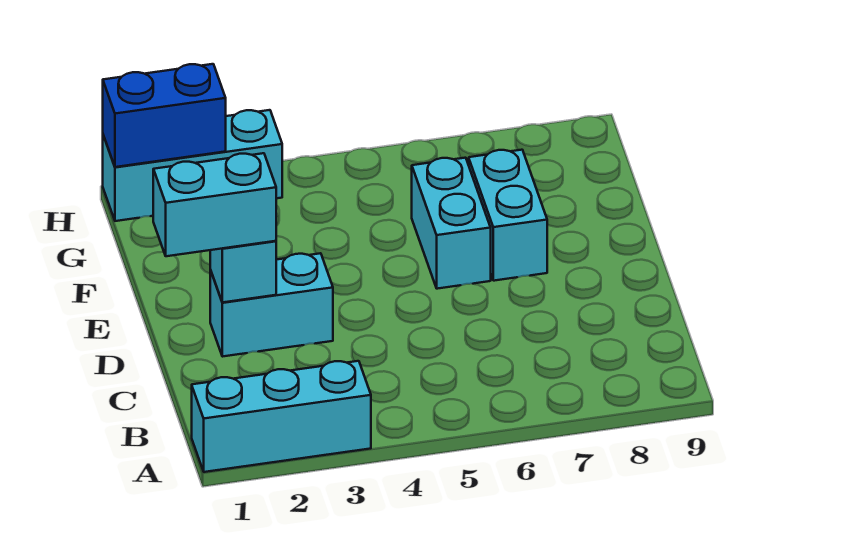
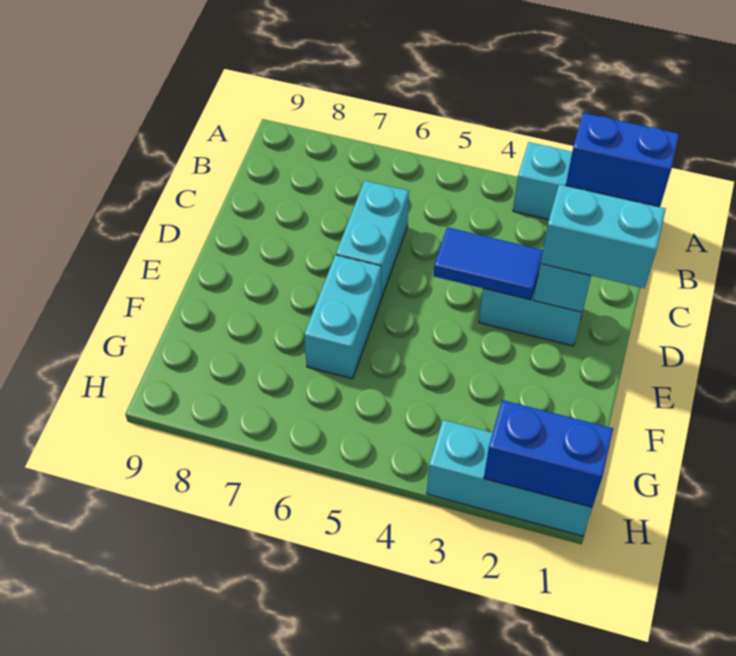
none -> blue brick A1:A2 level 2
none -> blue tile D3:D4 level 2
cyan brick E7:F7 level 1 -> cyan brick C6:D6 level 1

